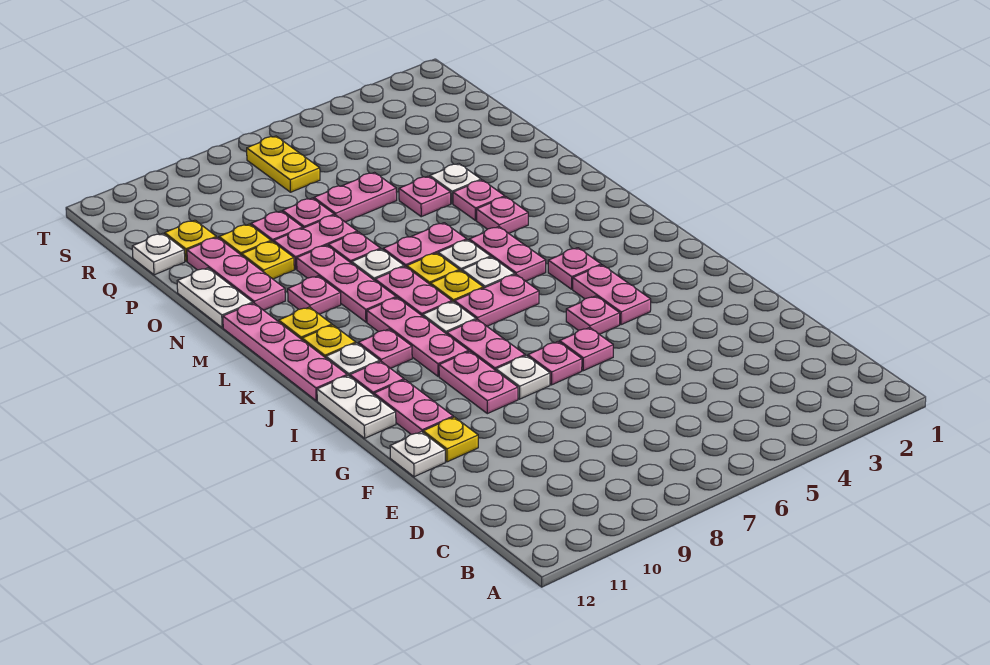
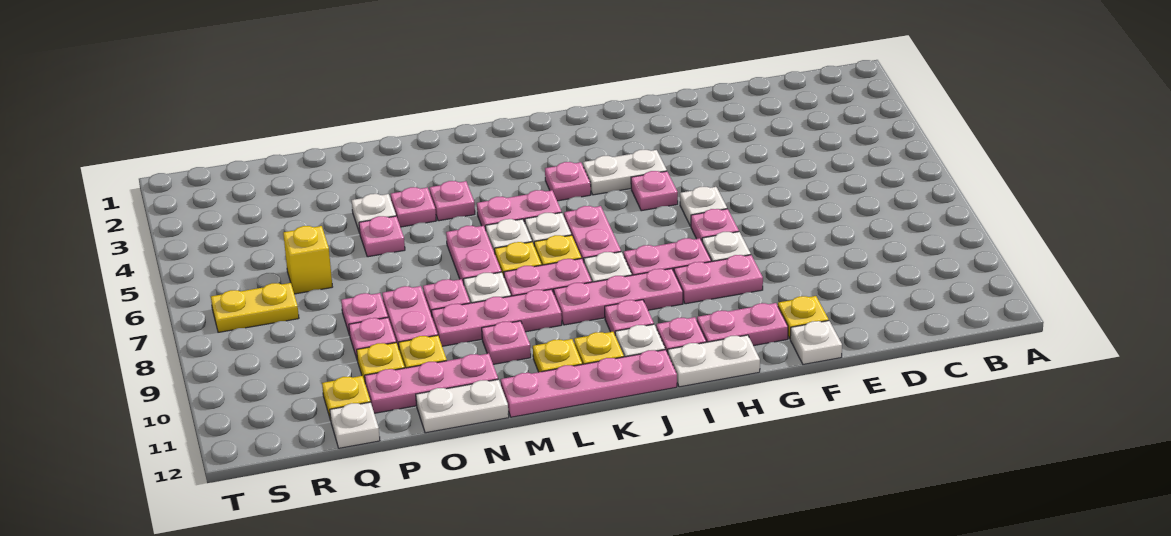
pink plate G6 level 1 -> white plate G6 level 1
pink plate H4:I4 level 1 -> white plate H4:I4 level 1
pink plate P6:P7 level 1 -> none
none -> yellow brick Q6 level 1

